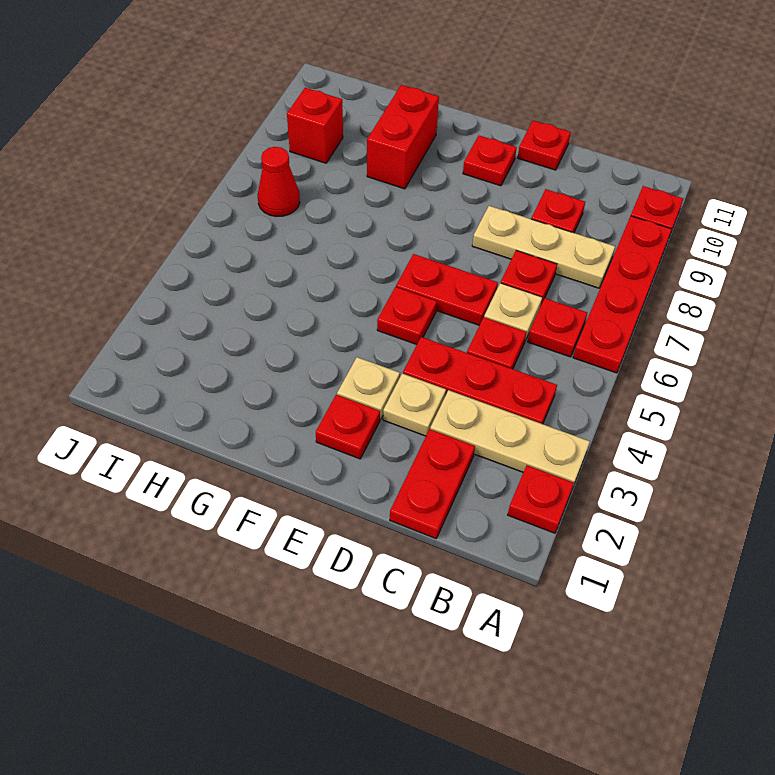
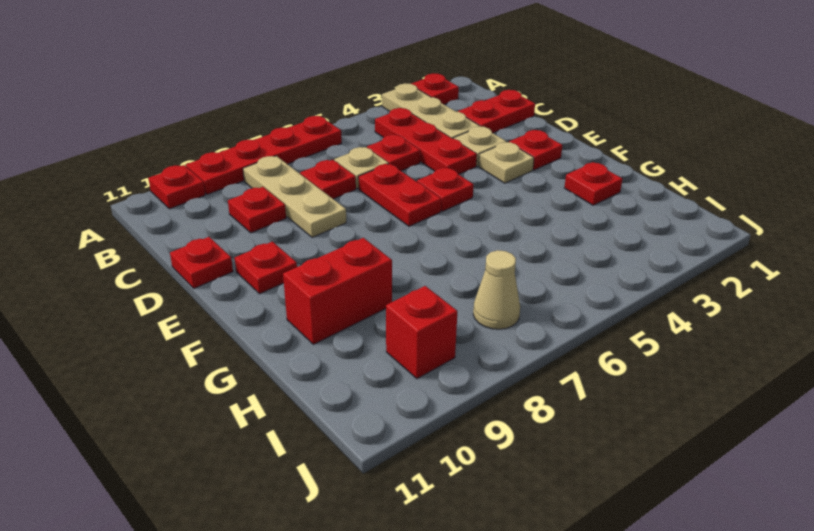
red plate B6 level 1 -> red plate G2 level 1
red cone I7 level 1 -> tan cone I7 level 1

